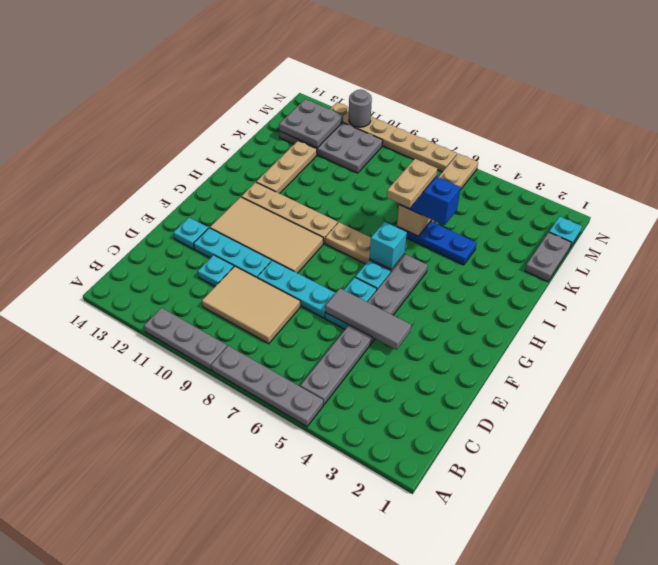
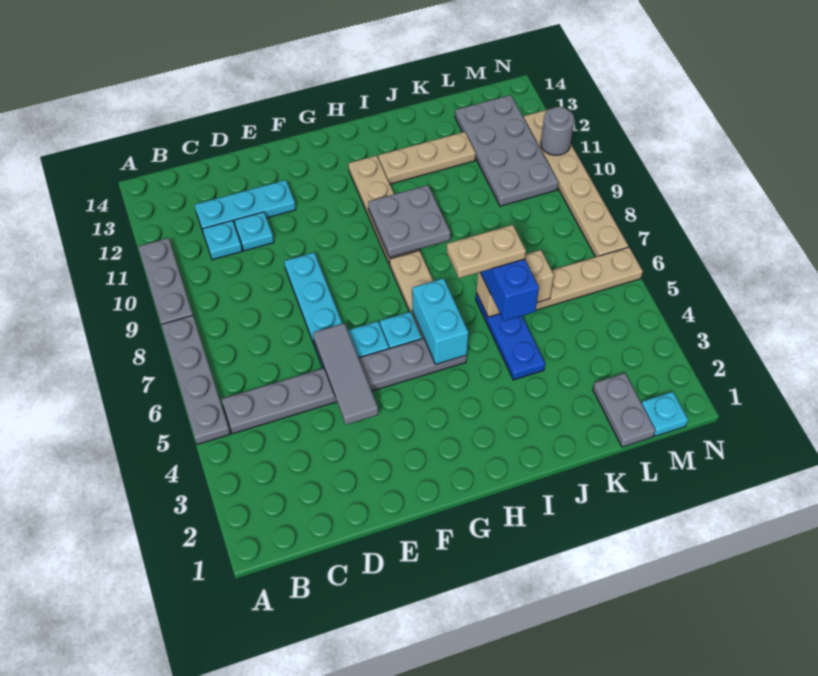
tan tile C8:D10 level 1 -> none
cyan plate E10:E12 level 1 -> cyan plate C12:E12 level 1
cyan plate E13 level 1 -> cyan plate C11 level 1
tan tile F9:G12 level 1 -> none
cyan brick H6 level 2 -> cyan brick H5:H6 level 2
grey plate K1:L1 level 1 -> grey plate L1:L2 level 1
grey plate L12:M13 level 2 -> grey plate H9:I10 level 2

